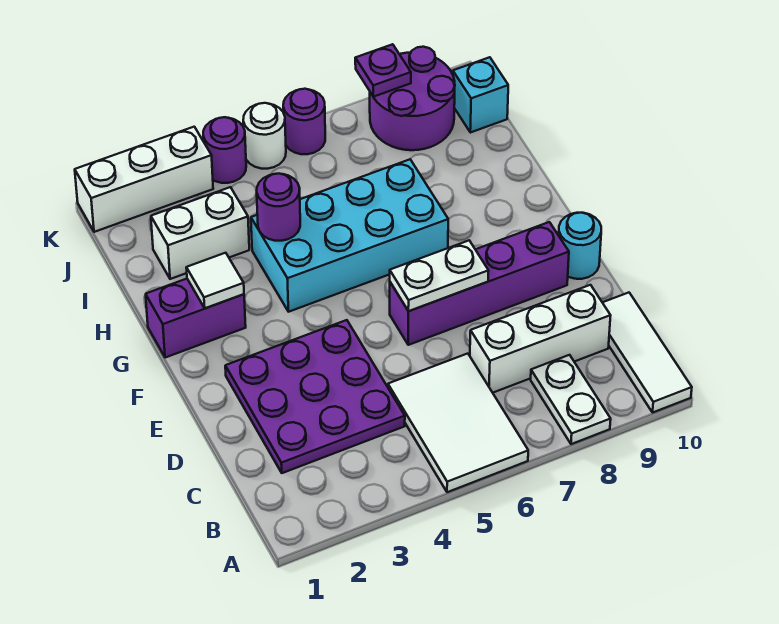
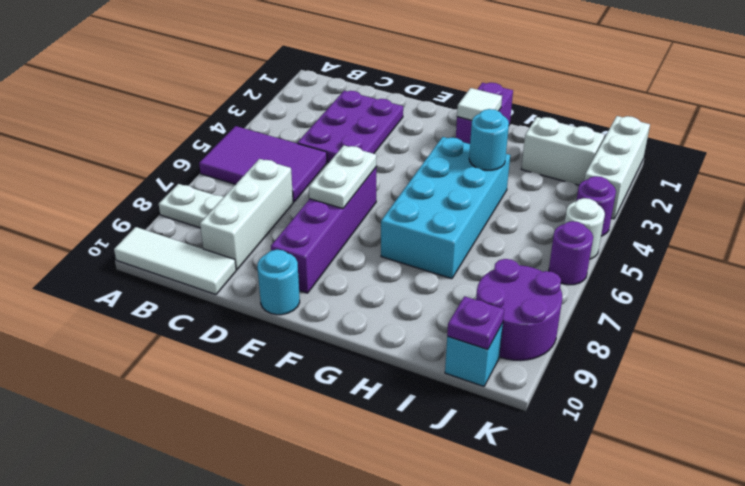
white tile A5:C6 level 1 -> purple tile A5:C6 level 1
purple plate C2:E4 level 1 -> purple plate C2:D4 level 1
purple round brick H4 level 2 -> cyan round brick H4 level 2
white brick I2:I3 level 1 -> white brick I2:J2 level 1
purple plate K8 level 2 -> purple plate J10 level 2

